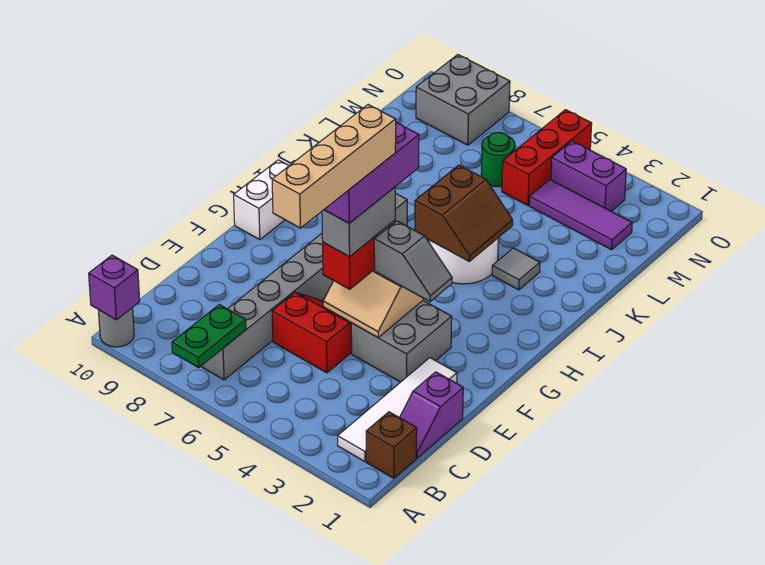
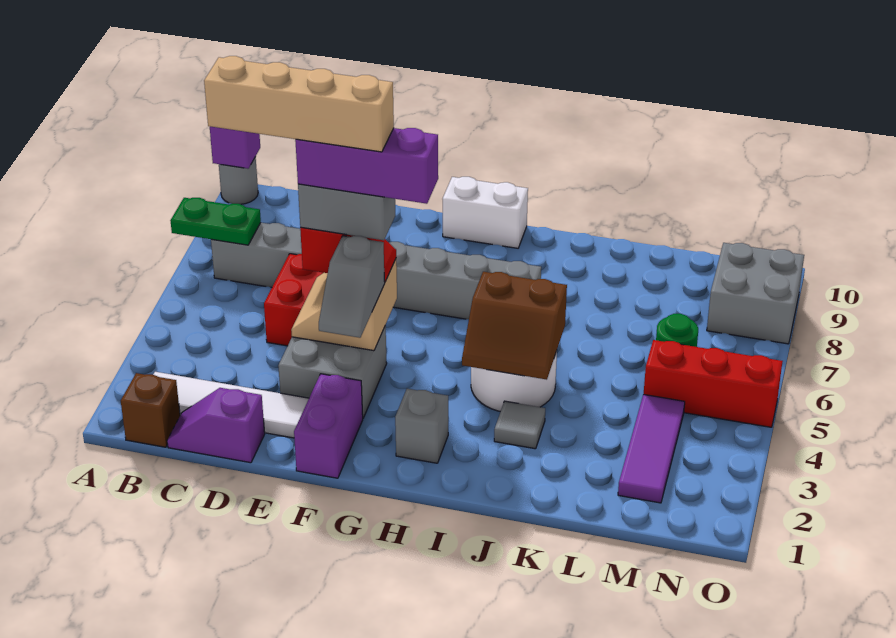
none -> grey brick H2 level 1
purple brick N3:N4 level 1 -> purple brick F1:F2 level 1

